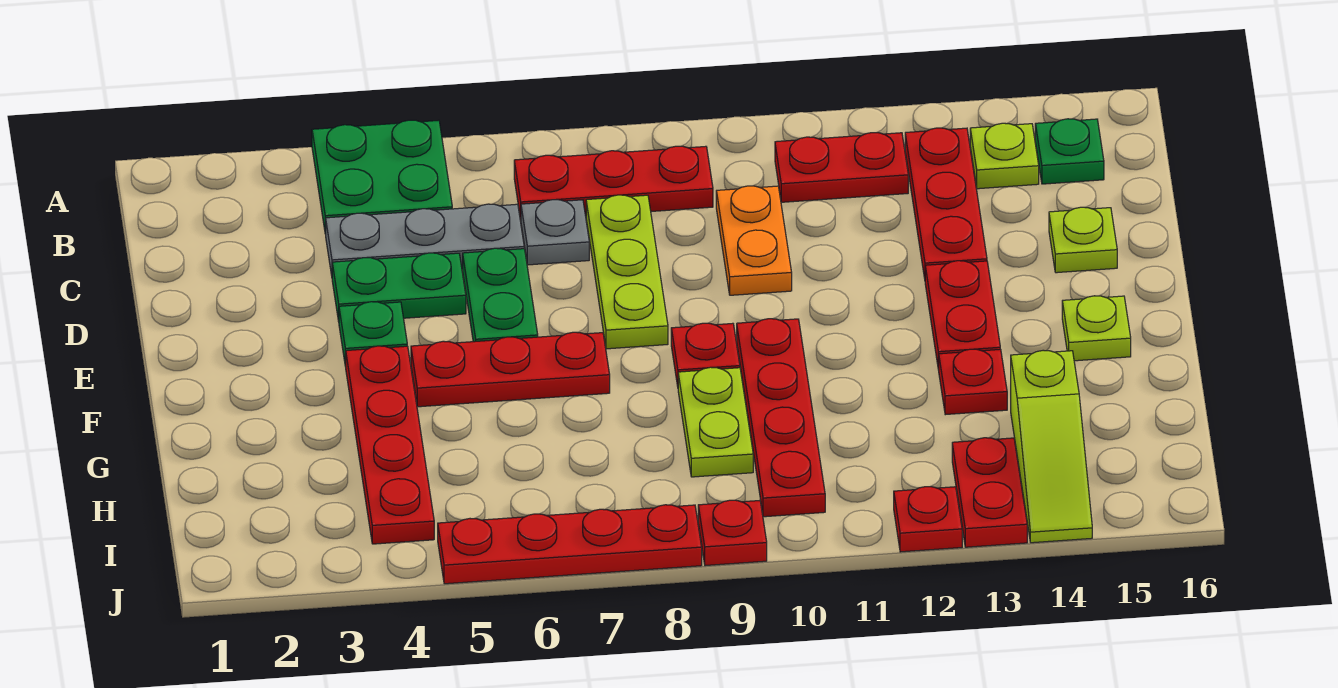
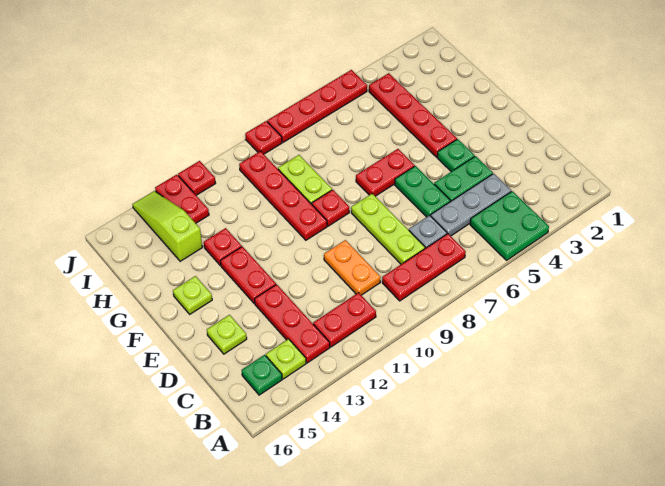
red plate F5:F7 level 1 -> red plate F6:F7 level 1

